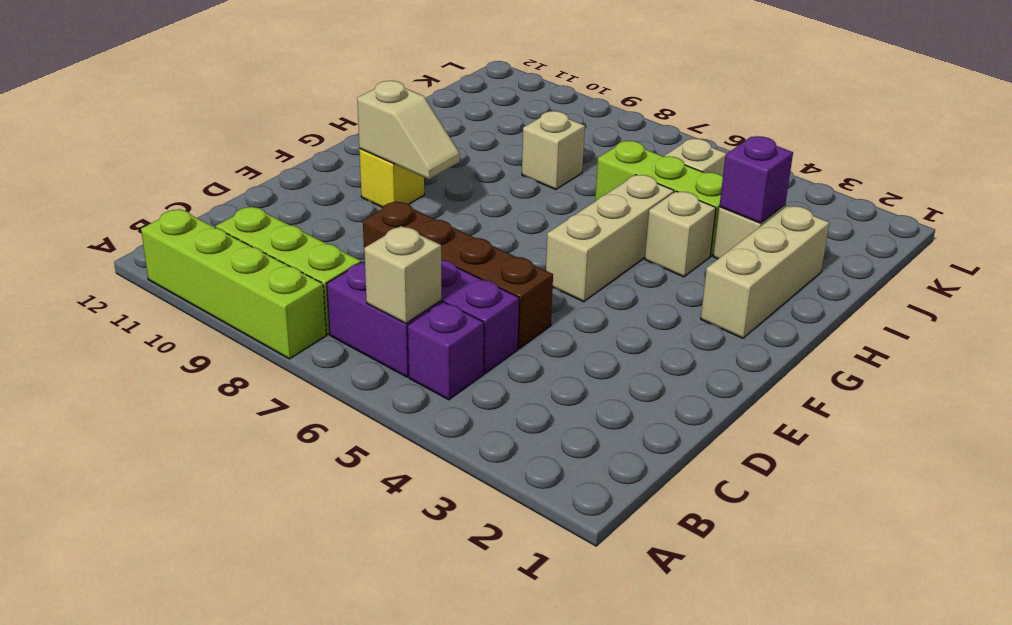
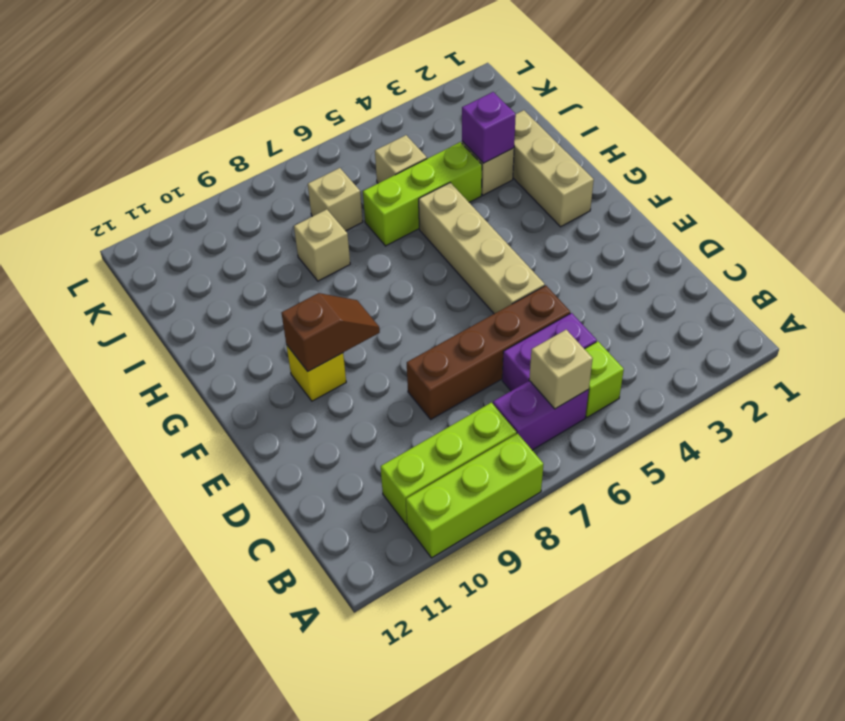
lime brick A8:A11 level 1 -> lime brick A8:A10 level 1
purple brick B5 level 1 -> lime brick B5 level 1
tan brick F5:H5 level 1 -> tan brick E5:H5 level 1
tan slope F9:F10 level 2 top 10 -> brown slope F9:F10 level 2 top 10
tan brick H4 level 1 -> tan brick J7 level 1

